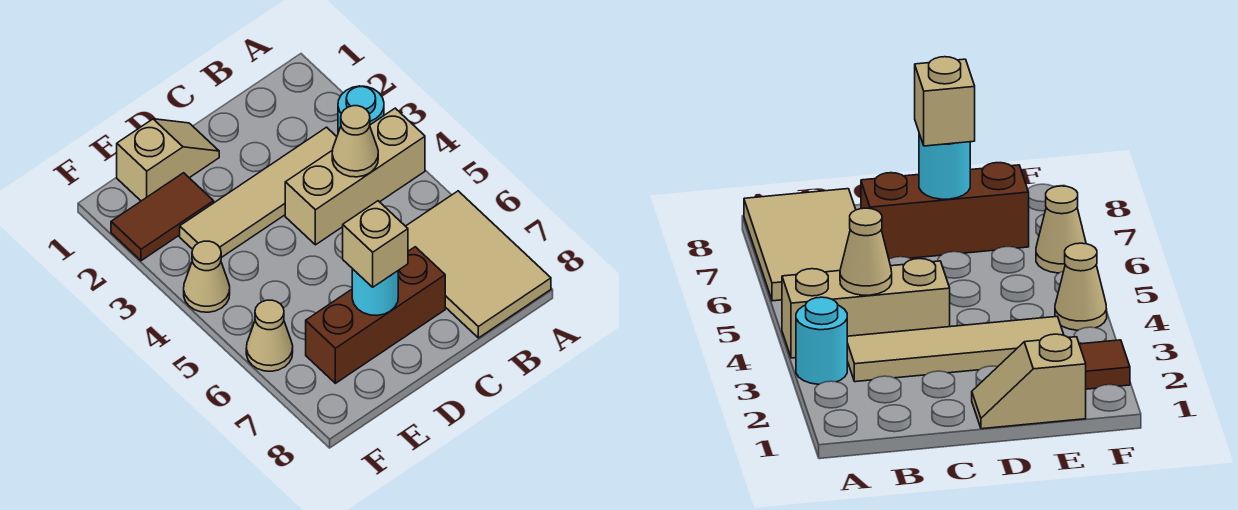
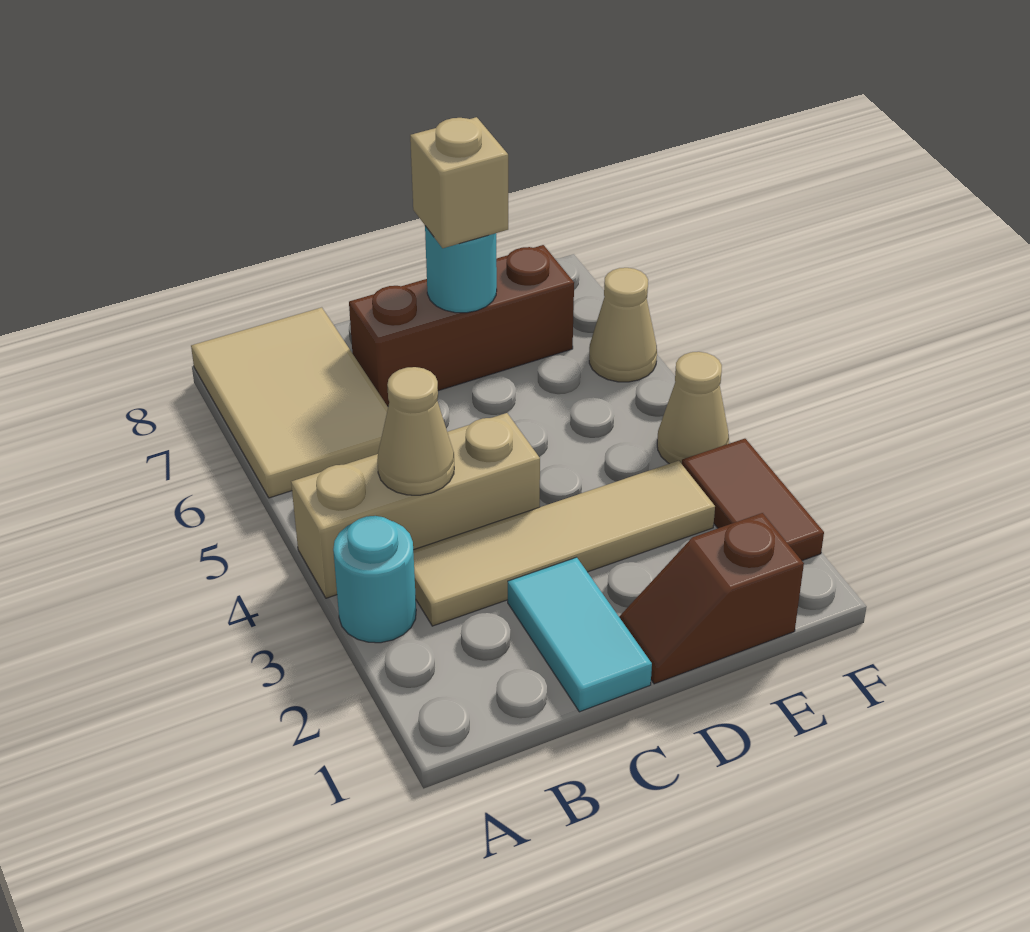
none -> cyan tile C1:C2 level 1
tan slope D1:E1 level 1 top E -> brown slope D1:E1 level 1 top E
brown tile E2:F2 level 1 -> brown tile F2:F3 level 1

